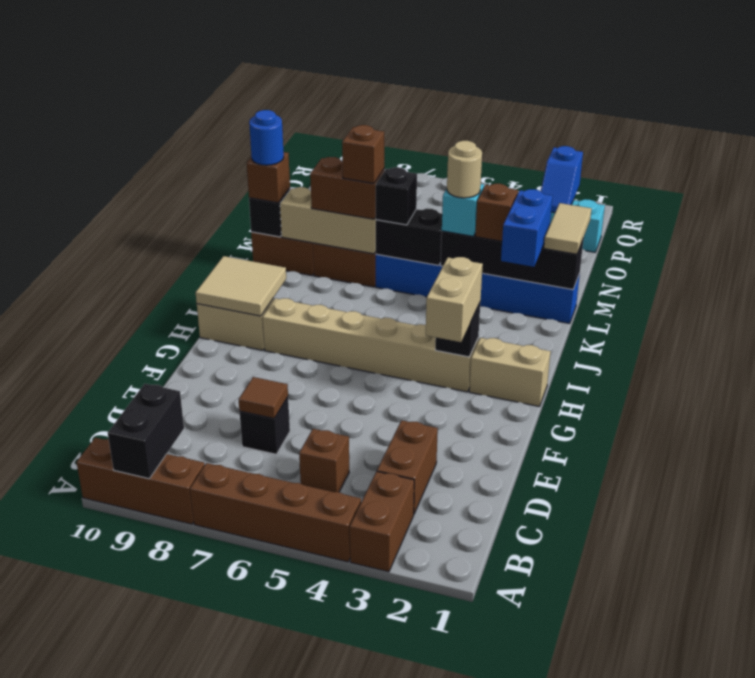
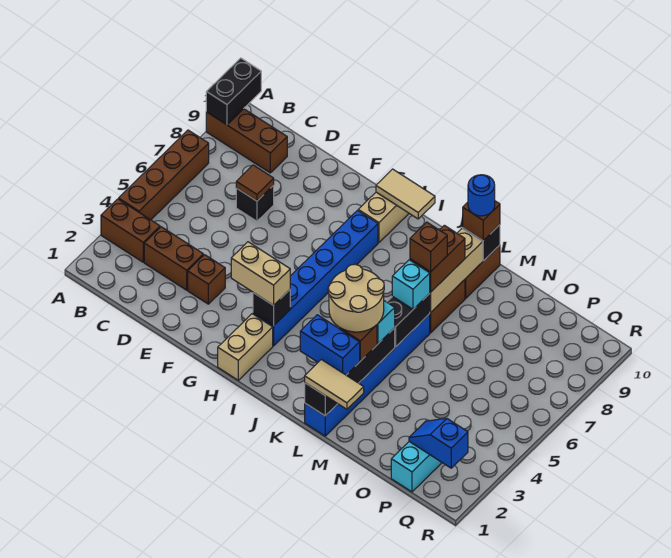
brown brick A8:A10 level 1 -> brown brick A9:C9 level 1
black brick A9:B9 level 2 -> black brick A9:A10 level 2
brown brick C5 level 1 -> brown brick E3 level 1
tan brick H3:H8 level 1 -> blue brick H3:H8 level 1
tan tile H9:I10 level 2 -> tan tile H10:I10 level 2
tan round brick L4 level 4 -> tan round brick K3:L4 level 4
black brick L6 level 3 -> cyan brick L6 level 3

